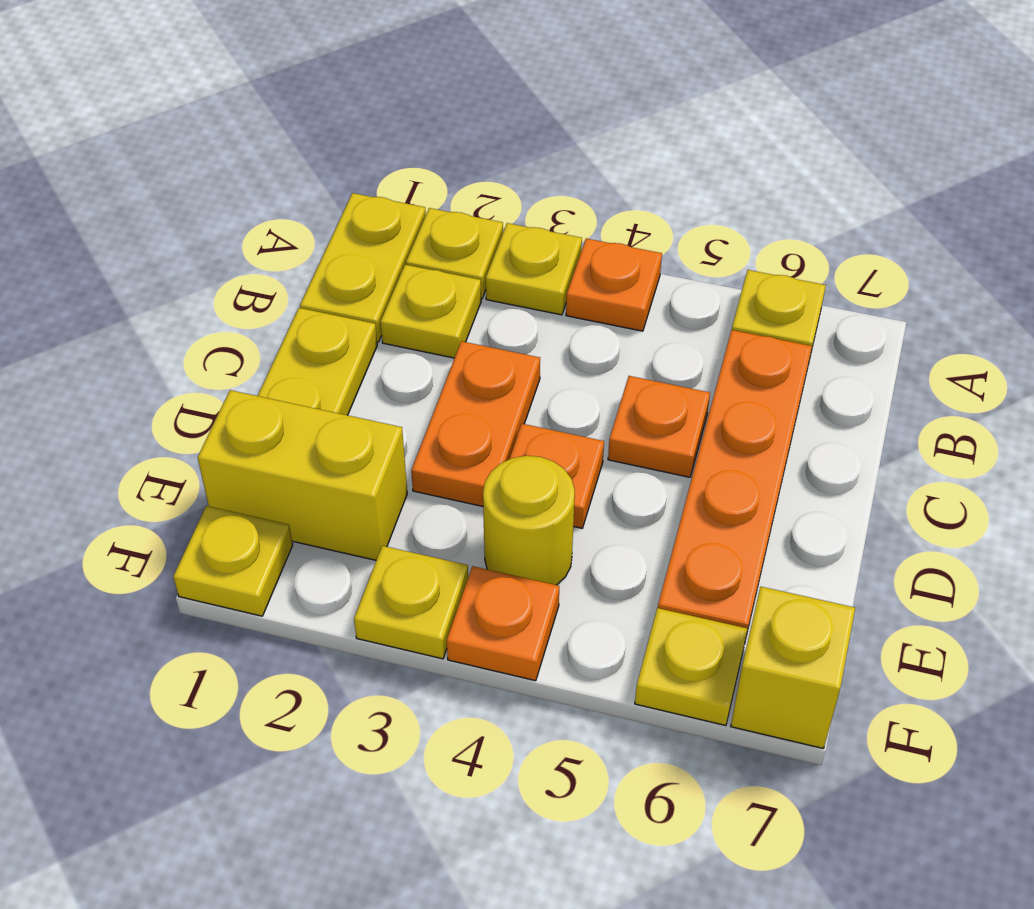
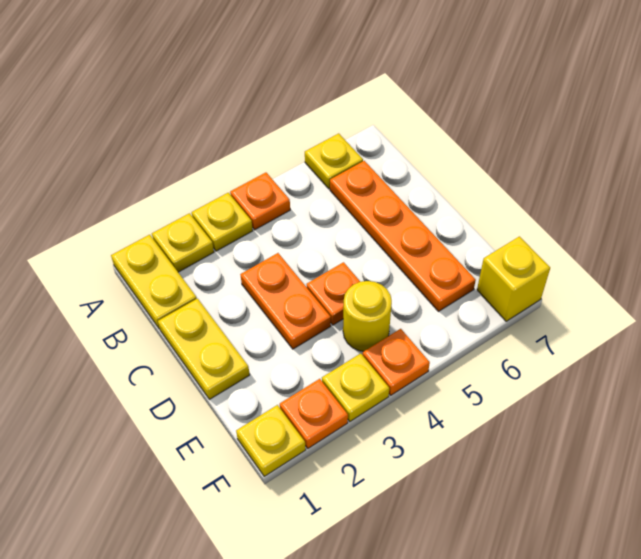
yellow plate B2 level 1 -> none
orange plate C5 level 1 -> orange plate F2 level 1
yellow brick E1:E2 level 1 -> none
yellow plate F6 level 1 -> none

